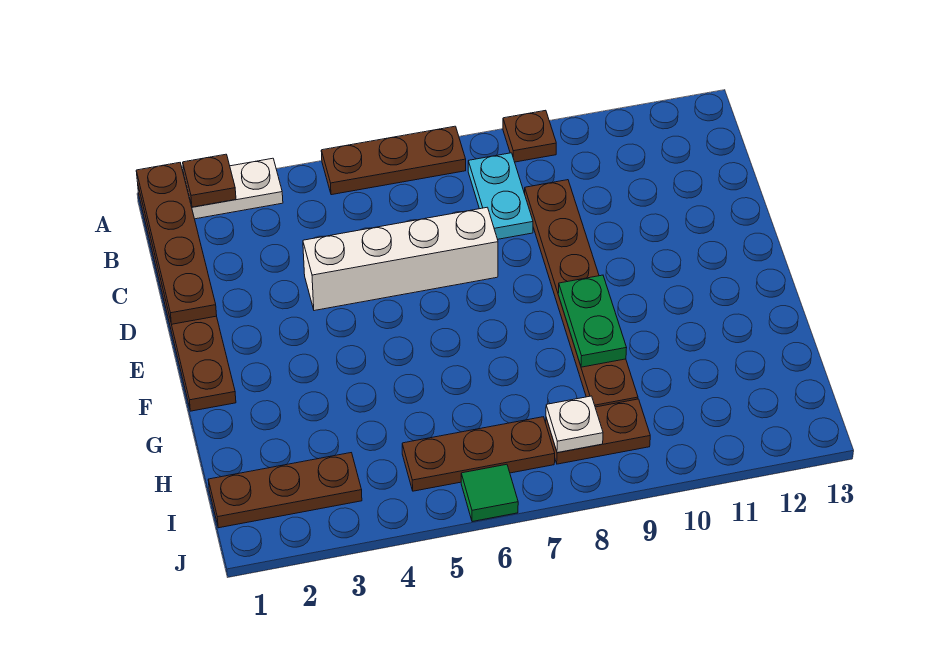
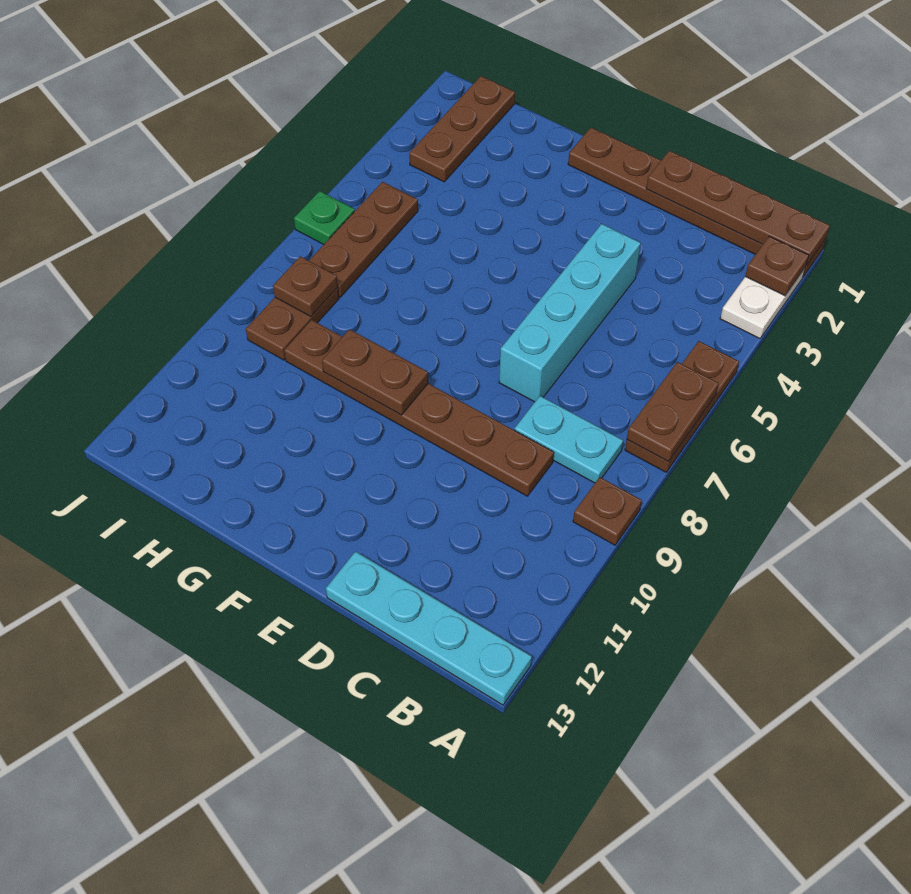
none -> brown plate A6:A7 level 2
none -> cyan plate A13:D13 level 1
white brick D4:D7 level 1 -> cyan brick D4:D7 level 1
green plate F9:G9 level 2 -> brown plate F9:G9 level 2
white plate I8 level 2 -> brown plate I8 level 2
green tile J6 level 1 -> green plate J6 level 1

